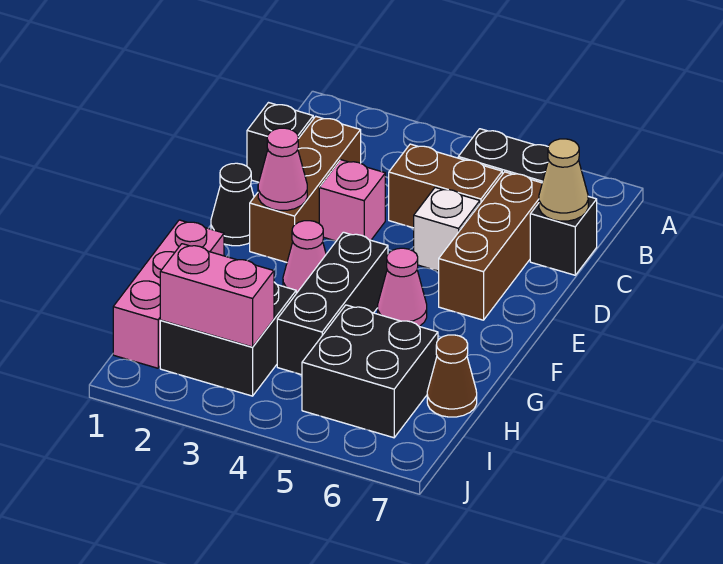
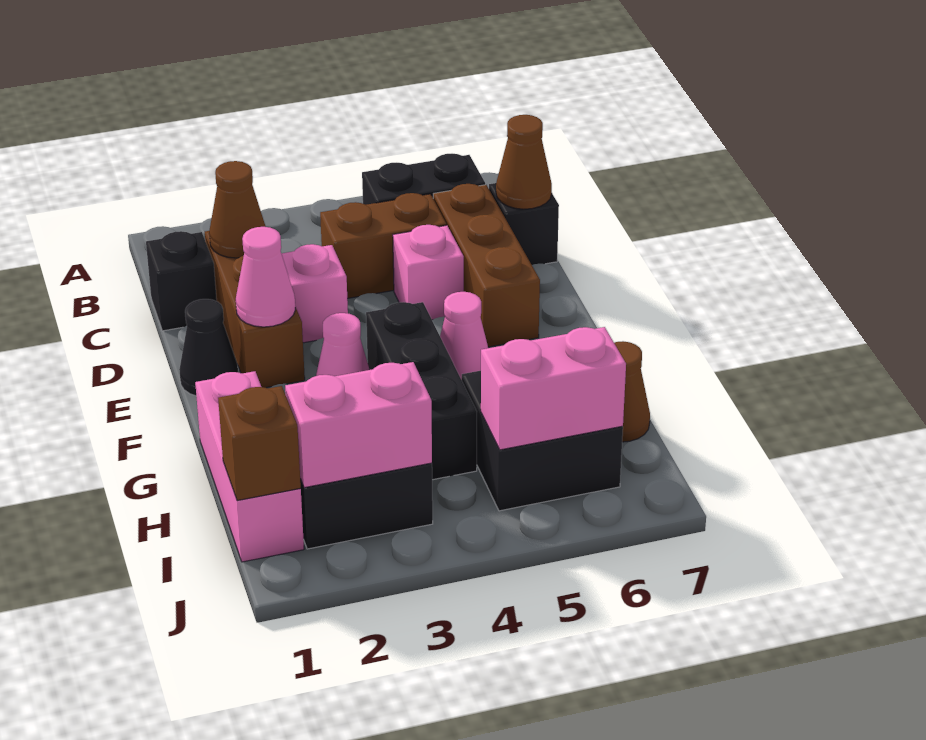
none -> brown cone C2 level 2
tan cone C7 level 2 -> brown cone C7 level 2
white brick D5 level 1 -> pink brick D5 level 1
none -> brown brick I1 level 2
none -> pink brick I5:I6 level 2

